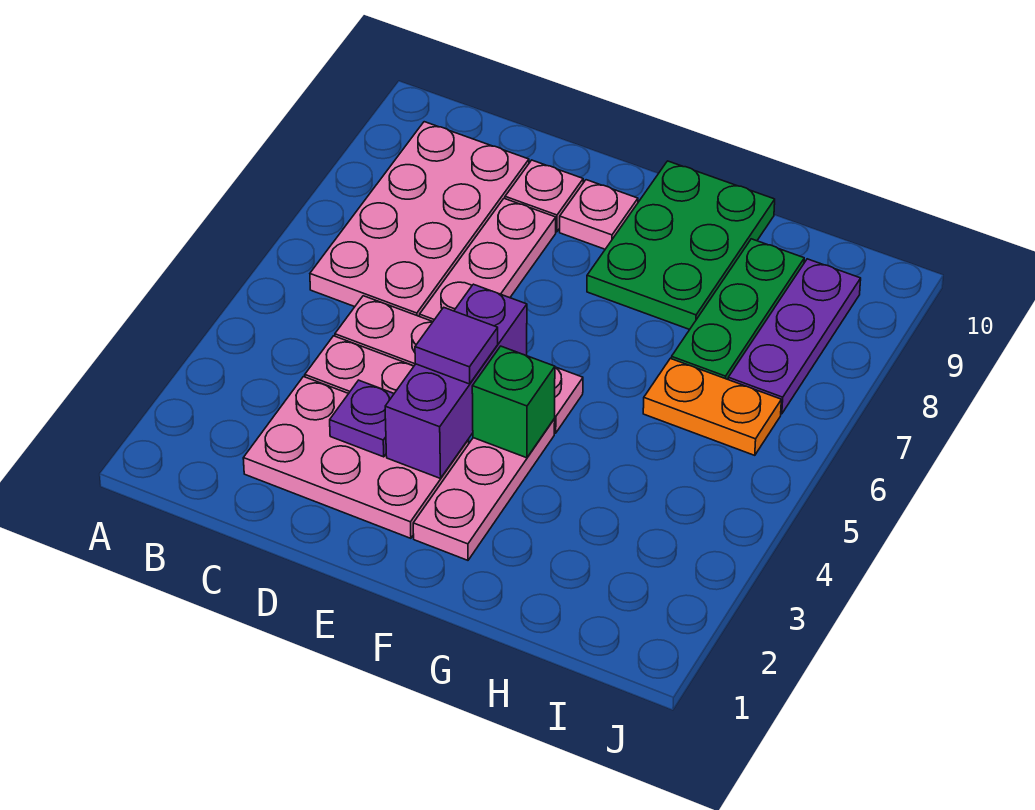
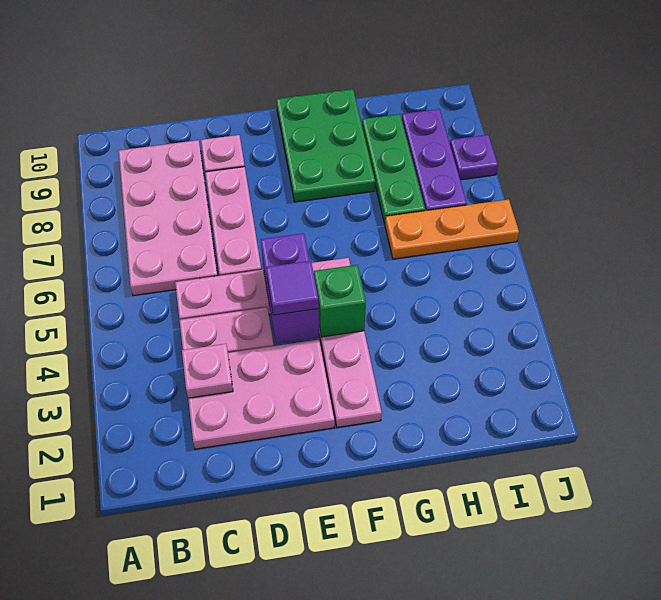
purple plate D3 level 2 -> purple plate J8 level 1
purple brick E3:E5 level 2 -> purple brick E4:E5 level 2
pink plate E9 level 1 -> pink plate C3 level 2
orange plate H6:I6 level 1 -> orange plate H6:J6 level 1

